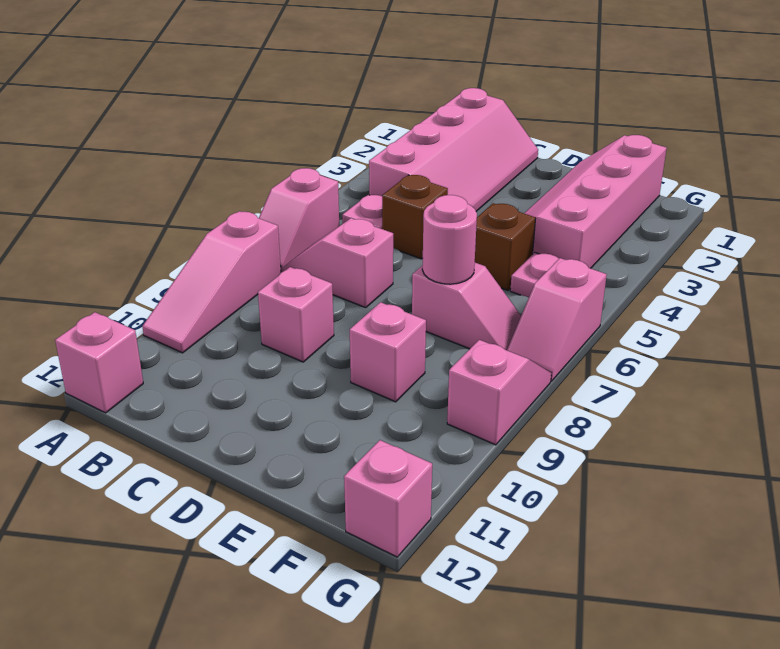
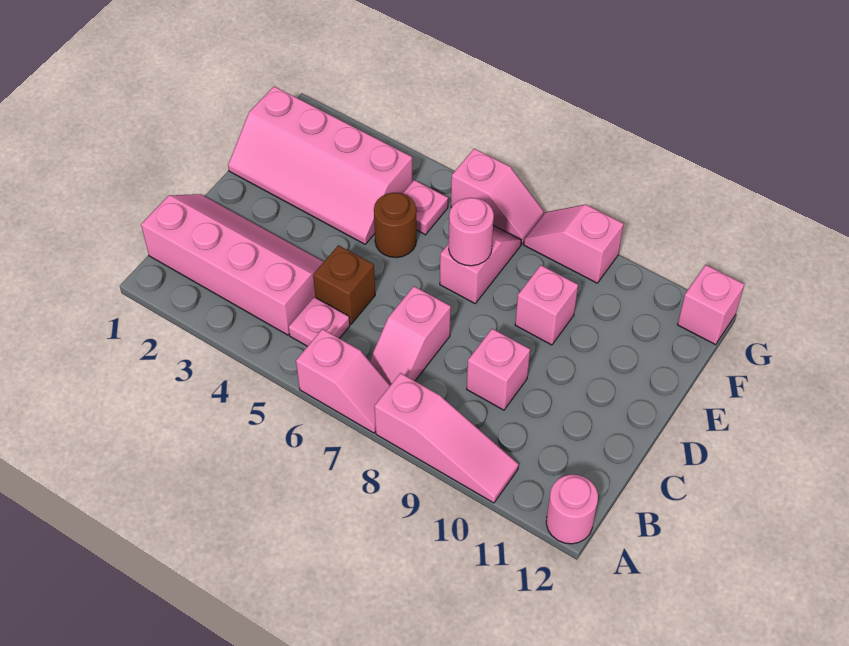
pink brick A12 level 1 -> pink round brick A12 level 1
brown brick E5 level 1 -> brown round brick E5 level 1

